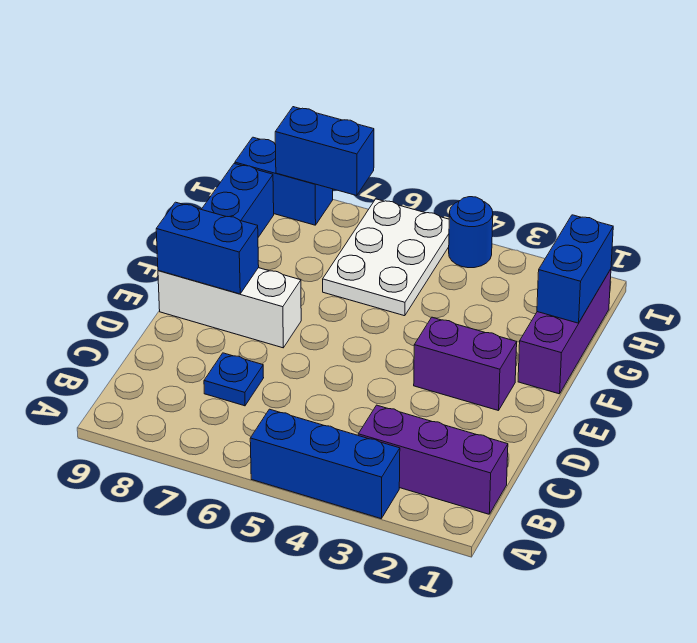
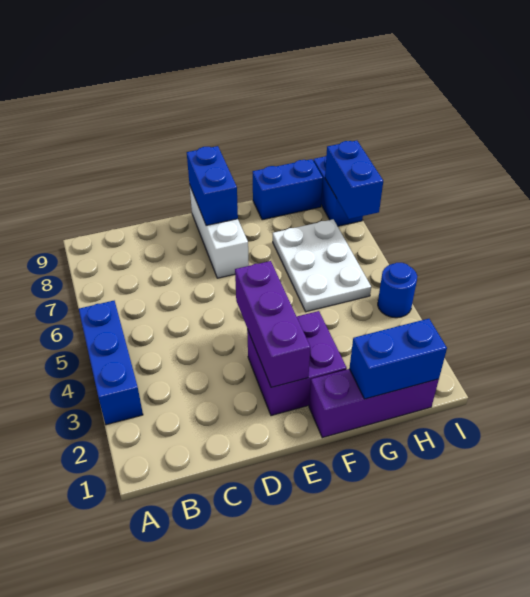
purple brick B1:B3 level 1 -> purple brick E2:E4 level 2
blue plate C7 level 1 -> none
purple brick E2:E3 level 1 -> purple brick E2:F3 level 1
white plate G5:I6 level 1 -> white plate G5:H7 level 1

